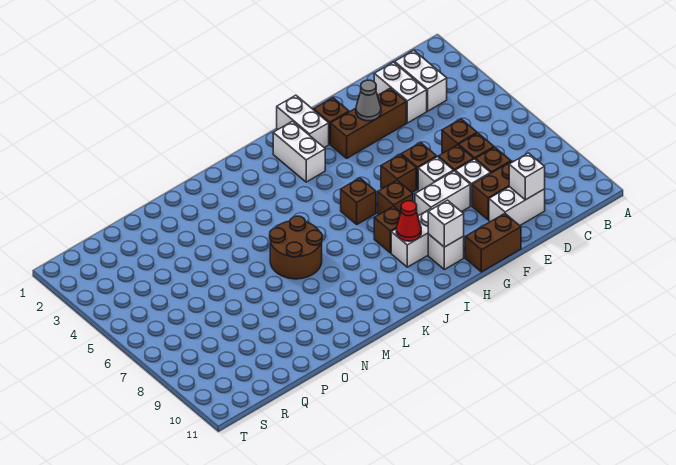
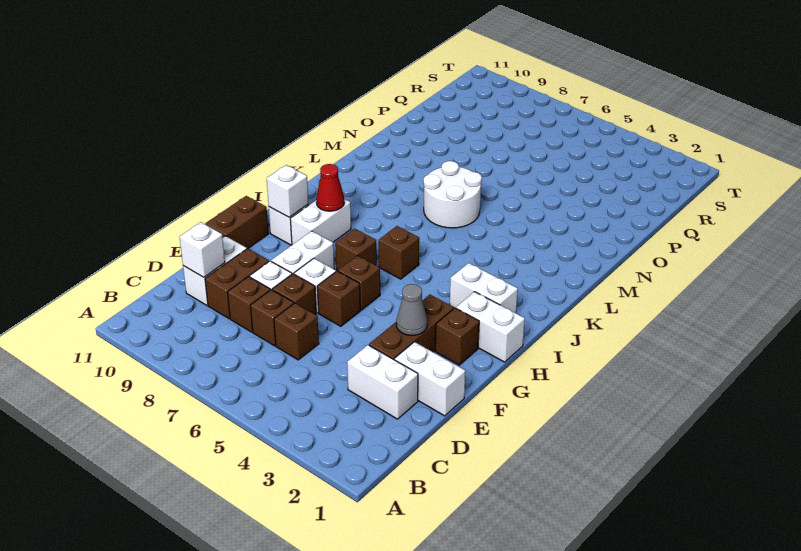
white brick C2:C3 level 1 -> white brick E1:E2 level 1
brown brick I8 level 1 -> none
brown round brick L6:M7 level 1 -> white round brick L6:M7 level 1

